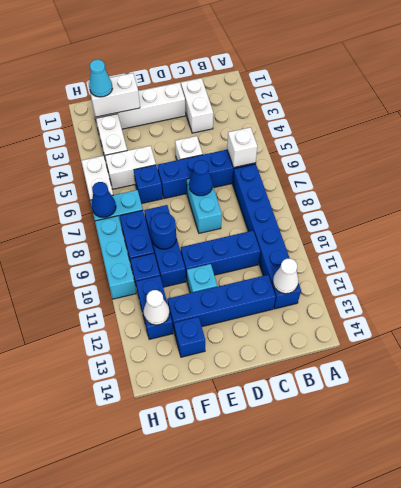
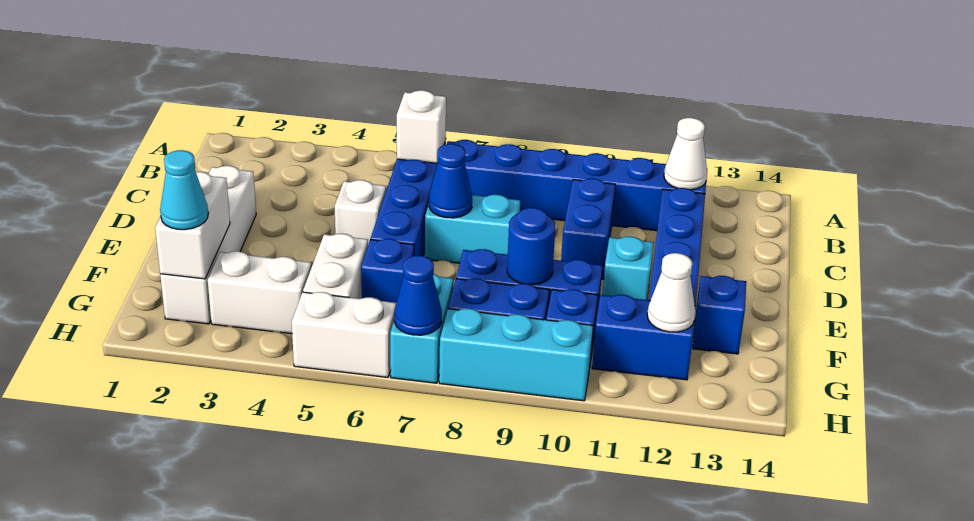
white brick C2:C3 level 1 -> none
blue brick C10:E10 level 1 -> blue brick C10:D10 level 1

